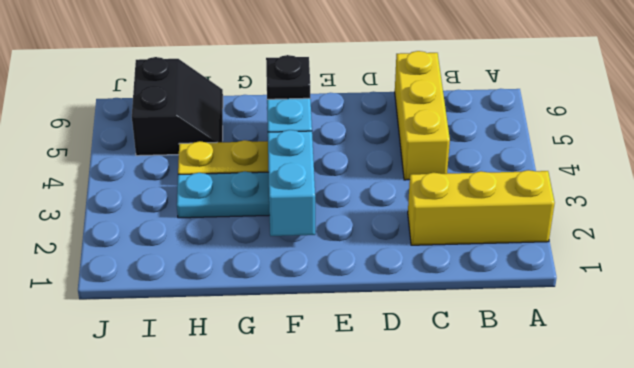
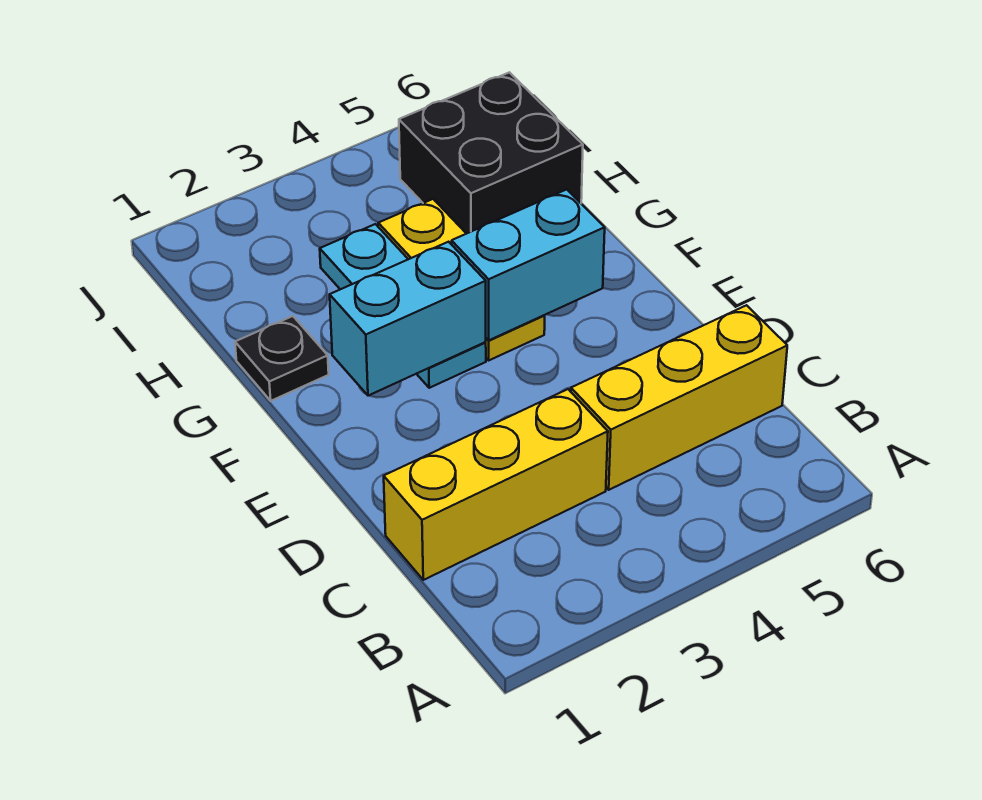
yellow brick A2:C2 level 1 -> yellow brick C1:C3 level 1
black plate F5 level 3 -> black plate G1 level 1
black slope H5:I6 level 1 top I -> black brick H5:I6 level 1

